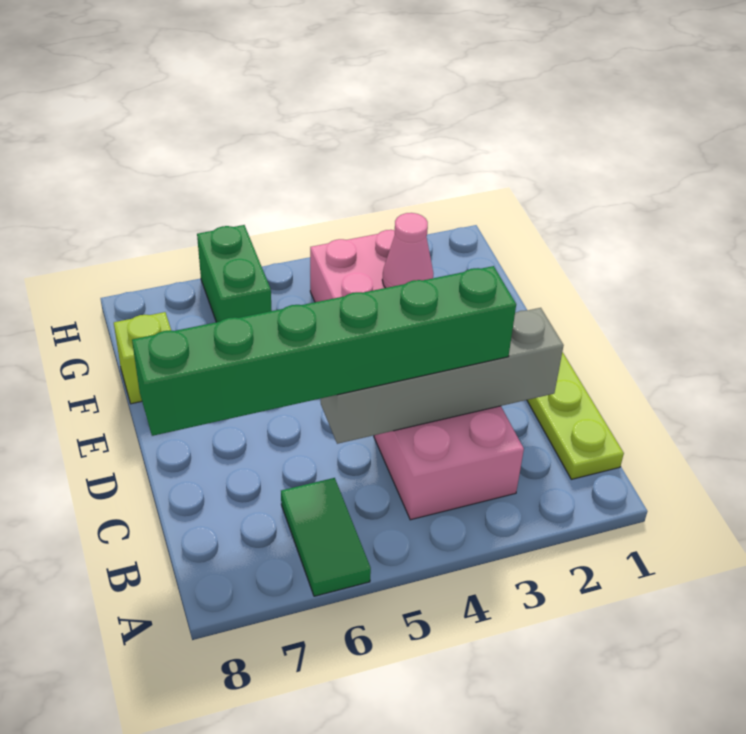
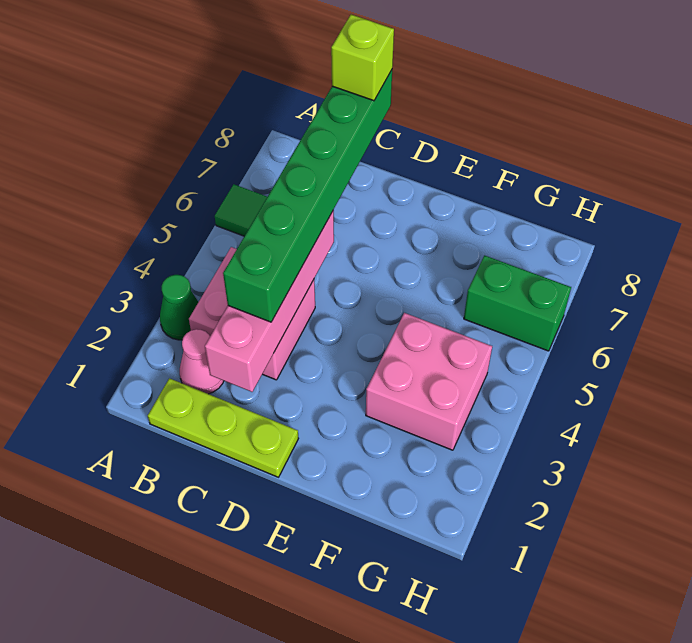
none -> green cone A3 level 1
grey brick C2:C5 level 2 -> pink brick C2:C5 level 2
pink cone F3 level 2 -> pink cone B2 level 1
lime brick F8 level 1 -> lime brick C8 level 4

